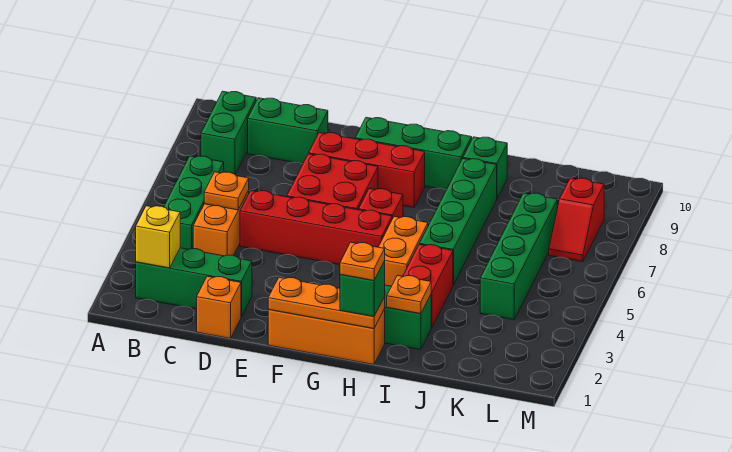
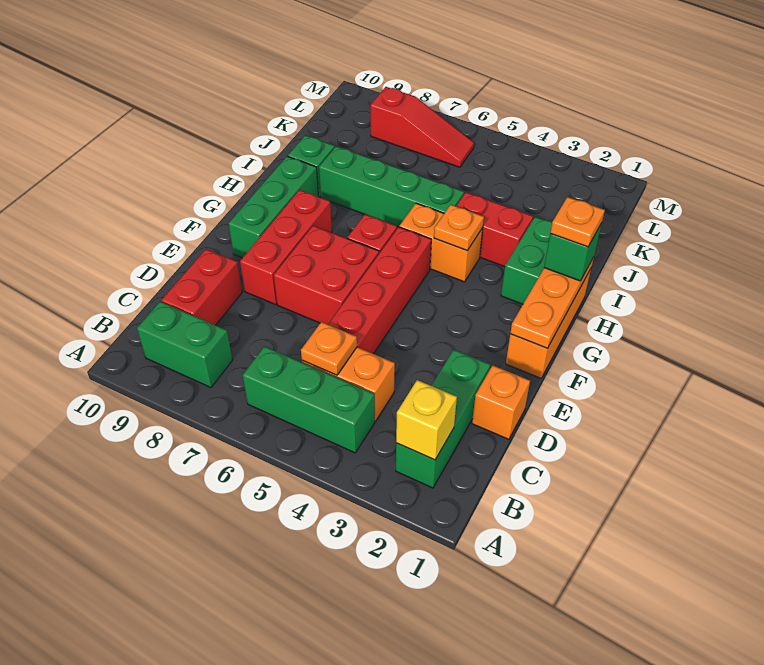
green brick C9:D9 level 1 -> red brick C9:D9 level 1
orange plate I2 level 2 -> orange plate H4 level 2
green brick K4:K7 level 1 -> none
red slope L7:L8 level 1 top 8 -> red slope L6:L8 level 1 top 8

